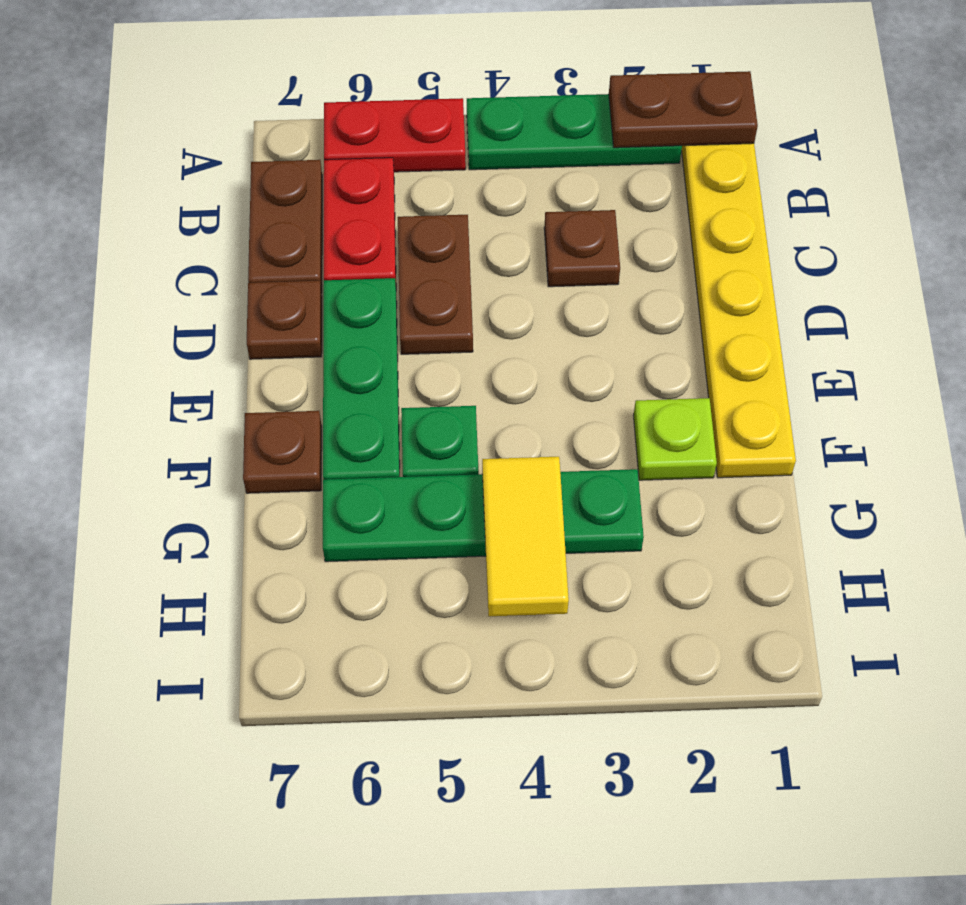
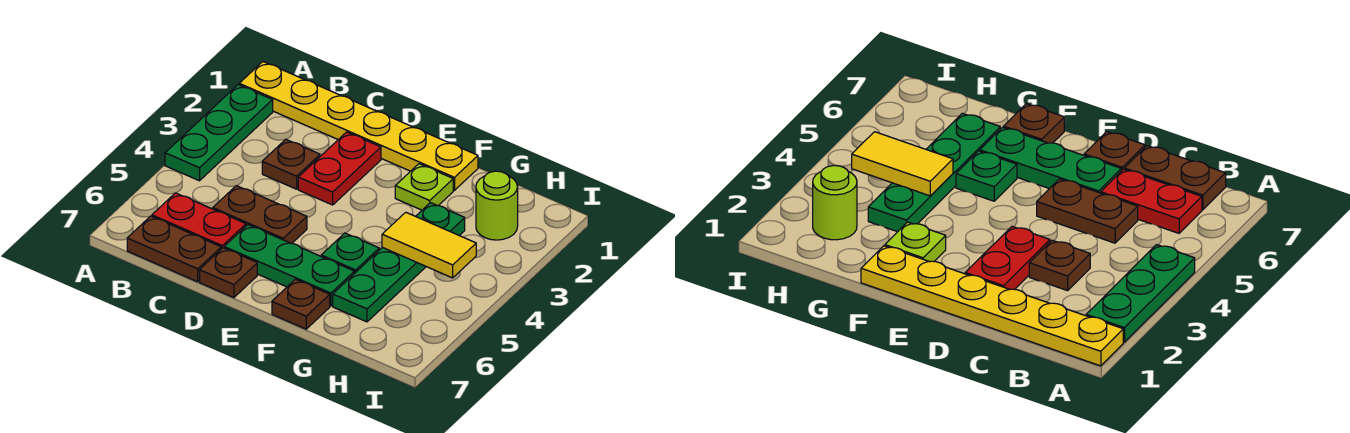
brown plate A1:A2 level 2 -> none
red plate A5:A6 level 1 -> red plate D2:D3 level 1
none -> lime round brick H2 level 1

